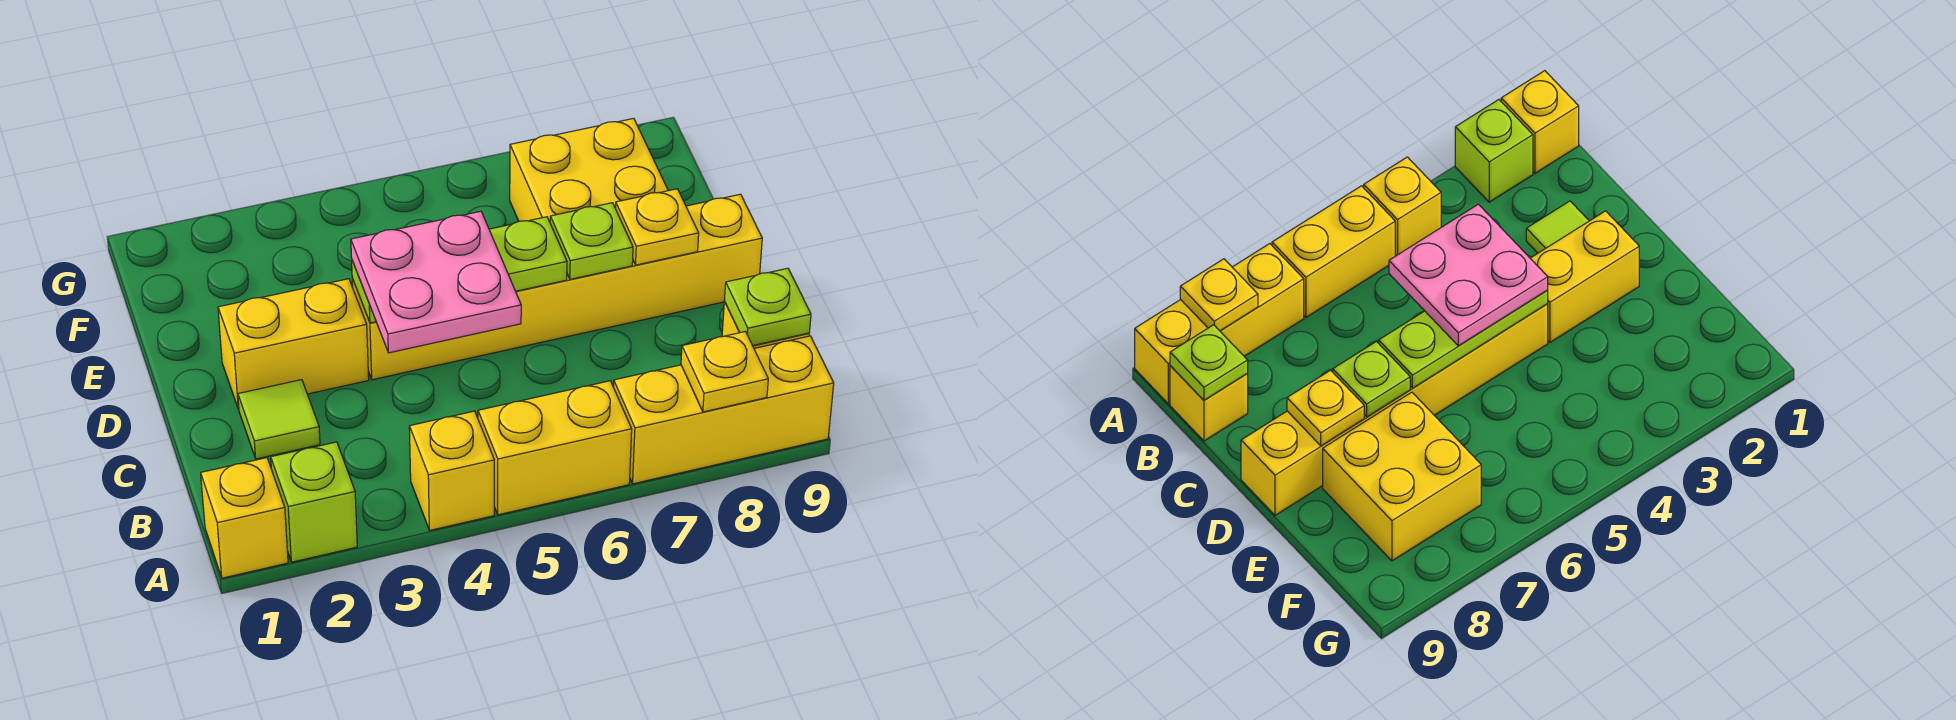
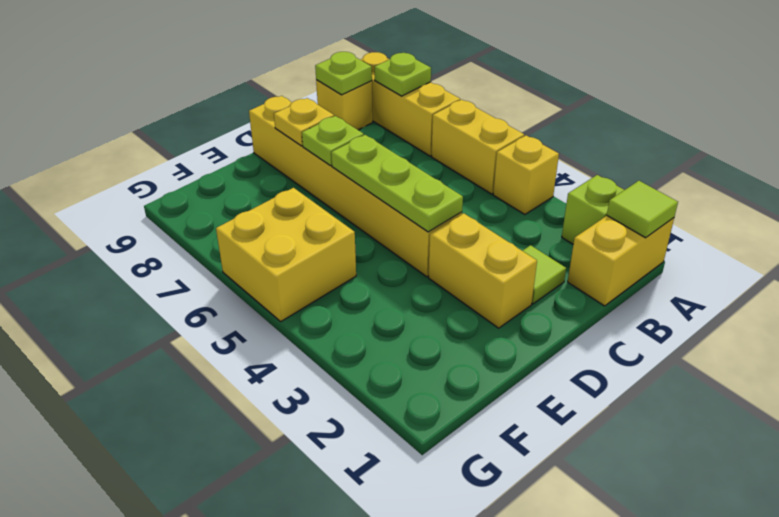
yellow brick A1 level 1 -> yellow brick A1:B1 level 1
none -> lime tile A1 level 2
yellow plate A8 level 2 -> lime plate A8 level 2
pink plate C4:D5 level 3 -> none
yellow brick E7:F8 level 1 -> yellow brick F5:G6 level 1

